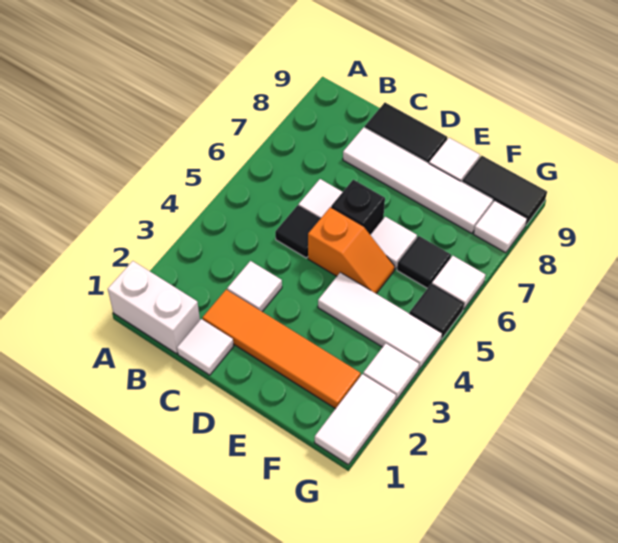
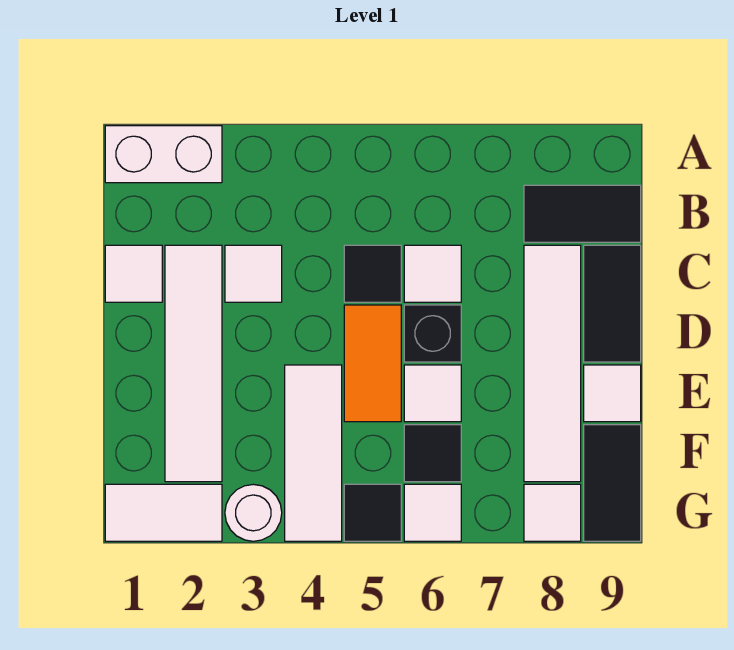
white brick A1:B1 level 1 -> white brick A1:A2 level 1
none -> black tile B8:B9 level 1
orange tile C2:F2 level 1 -> white tile C2:F2 level 1
orange slope D5:E5 level 1 top D -> orange tile D5:E5 level 1
white tile G3 level 1 -> white round brick G3 level 1

